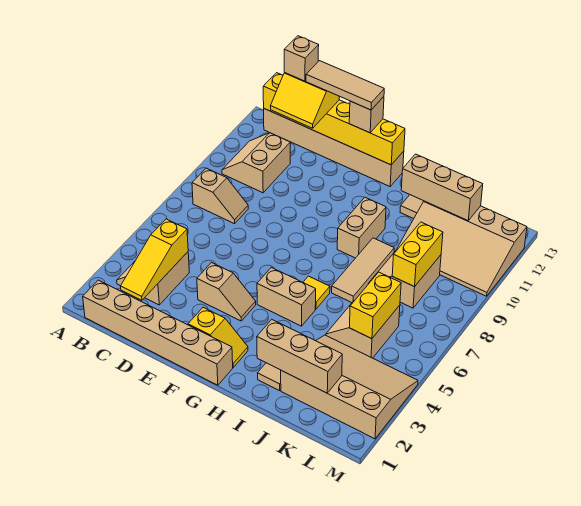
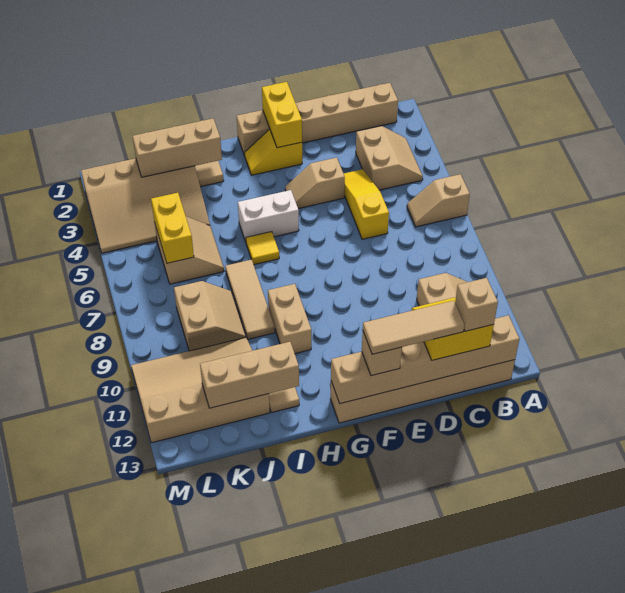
tan slope B8:C8 level 1 top B -> tan slope A6:B6 level 1 top A
yellow brick B13:G13 level 2 -> tan brick B13:G13 level 2
yellow slope C2:C4 level 2 top 4 -> yellow slope D4:D6 level 1 top 6
tan brick G5:H5 level 1 -> white brick G5:H5 level 1
yellow brick K8:K9 level 2 -> yellow brick F1:F2 level 2

